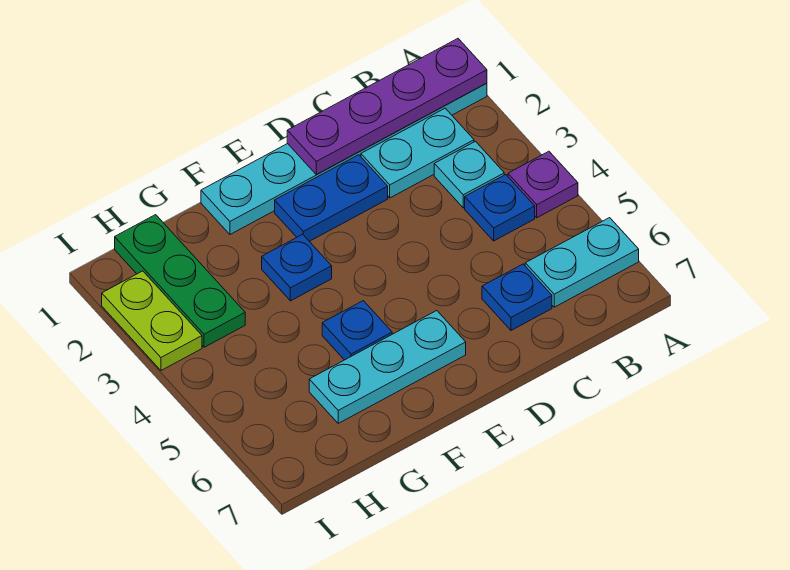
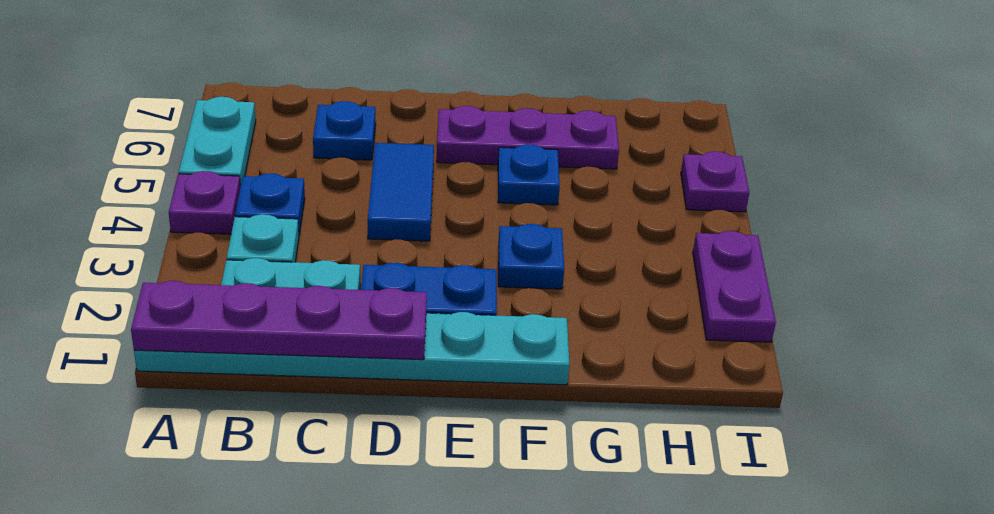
cyan plate A6:B6 level 1 -> cyan plate A5:A6 level 1
none -> blue tile D4:D5 level 1
cyan plate E6:G6 level 1 -> purple plate E6:G6 level 1
green plate H1:H3 level 1 -> none
lime plate I2:I3 level 1 -> purple plate I2:I3 level 1
none -> purple plate I5 level 1

